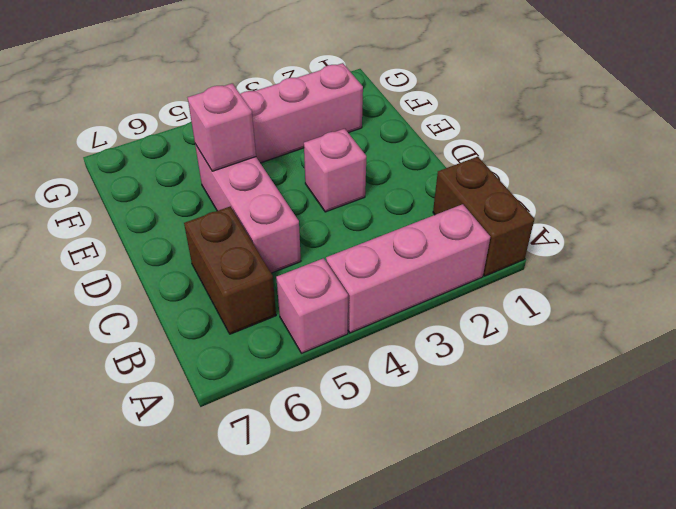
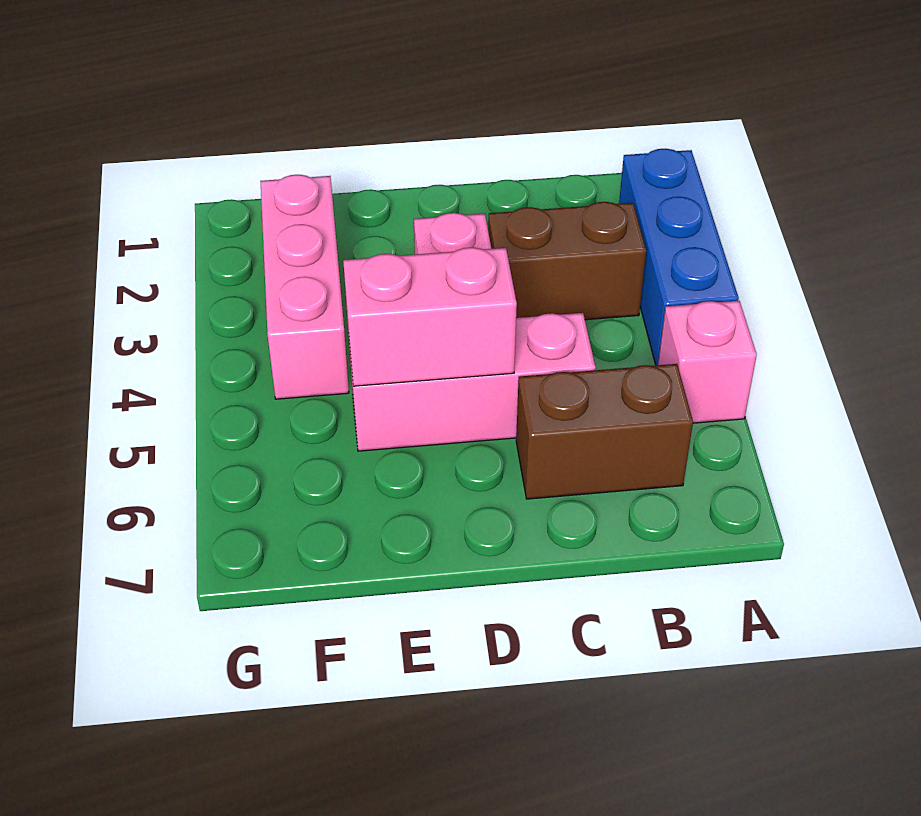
brown brick A1:B1 level 1 -> brown brick B3:C3 level 1
pink brick A2:A4 level 1 -> blue brick A2:A4 level 1
pink brick E5 level 2 -> pink brick D5:E5 level 2

